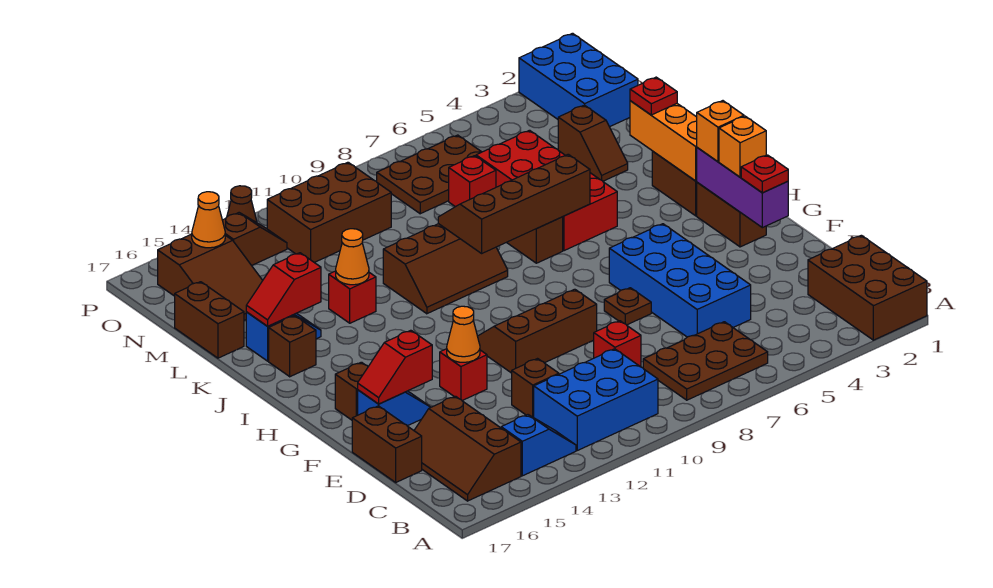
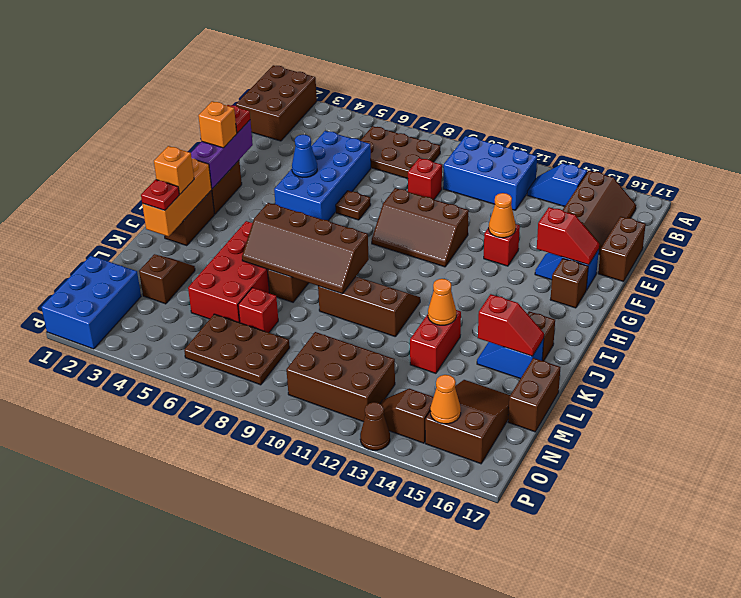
brown brick D12 level 1 -> none
none -> blue cone F5 level 2
orange brick H2 level 3 -> orange brick J2 level 3
red brick K13 level 1 -> red brick K13:L13 level 1

